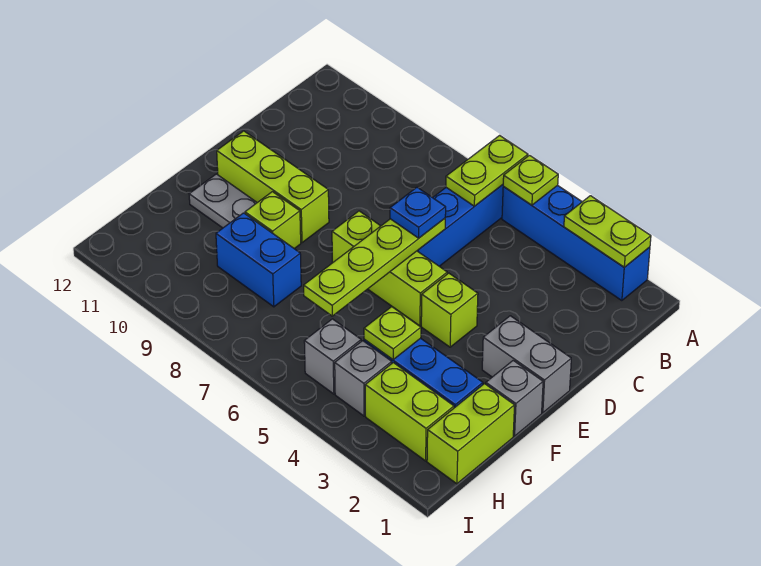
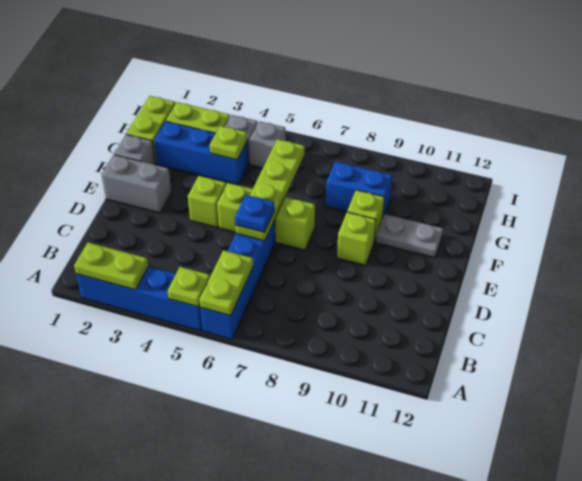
lime brick E9:E11 level 1 -> lime brick E9 level 1

